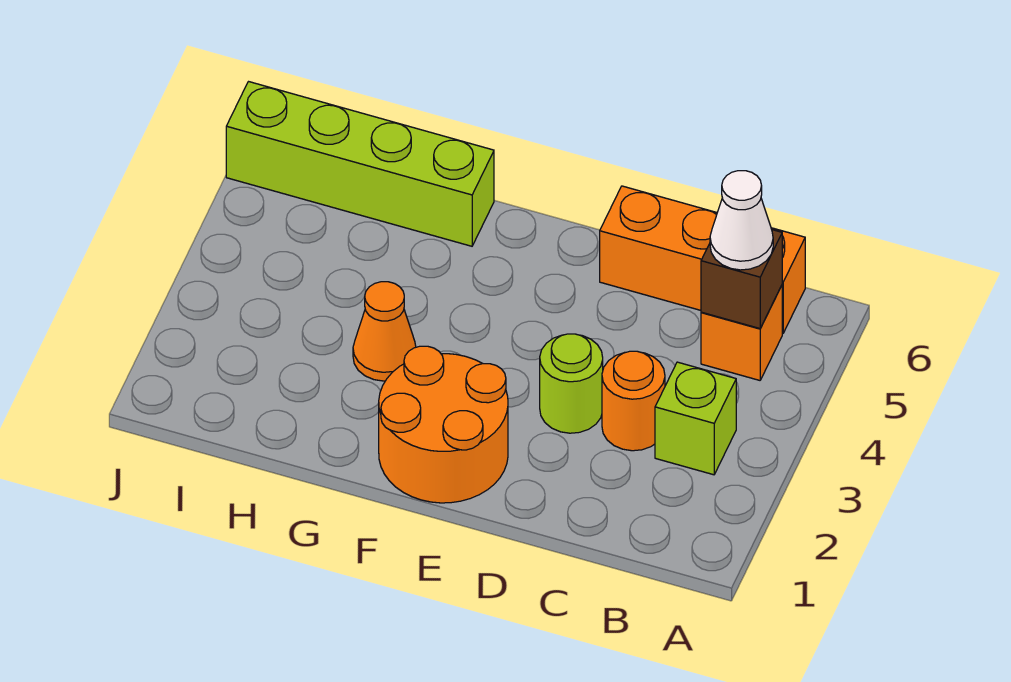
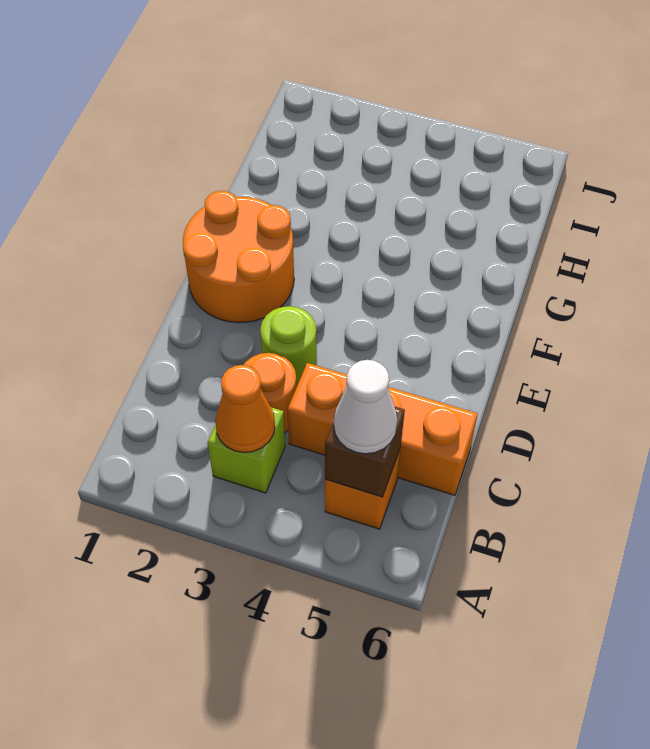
orange brick B6:D6 level 1 -> orange brick C4:C6 level 1
orange cone G3 level 1 -> orange cone B3 level 2
lime brick G6:J6 level 1 -> none

